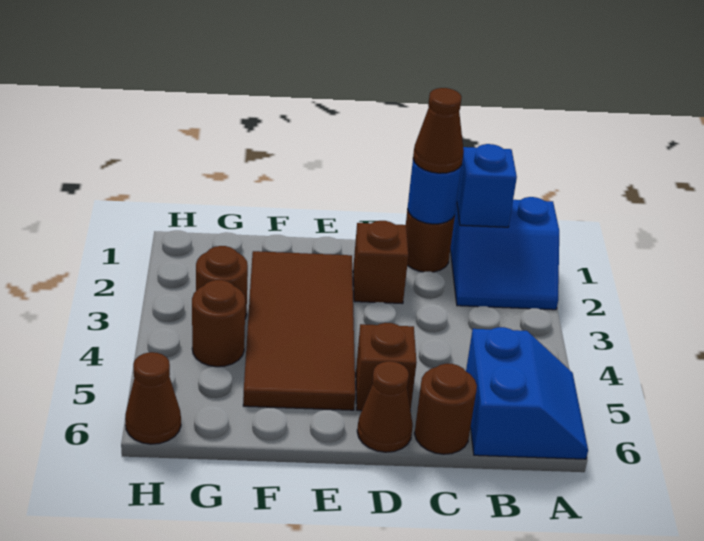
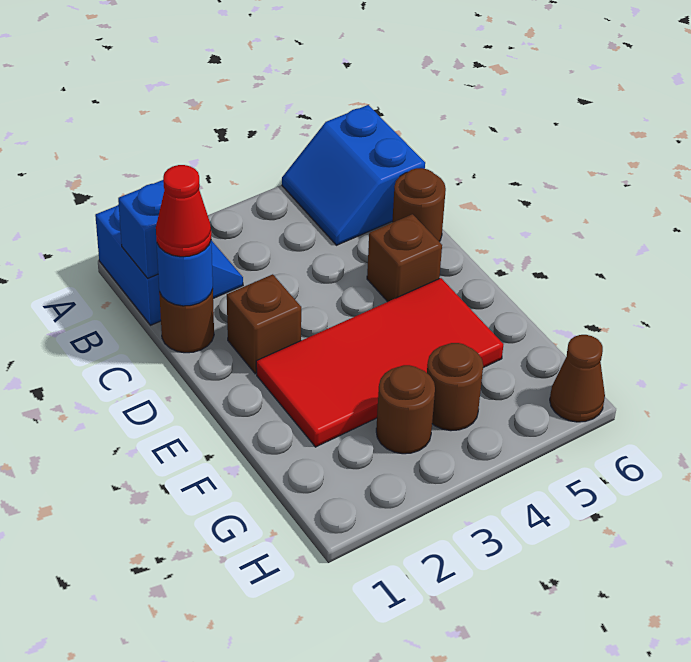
blue slope A5:B6 level 1 top B -> blue slope A5:B6 level 1 top 6
brown cone C1 level 3 -> red cone C1 level 3
brown cone D6 level 1 -> none
brown tile E2:F5 level 1 -> red tile E2:F5 level 1

